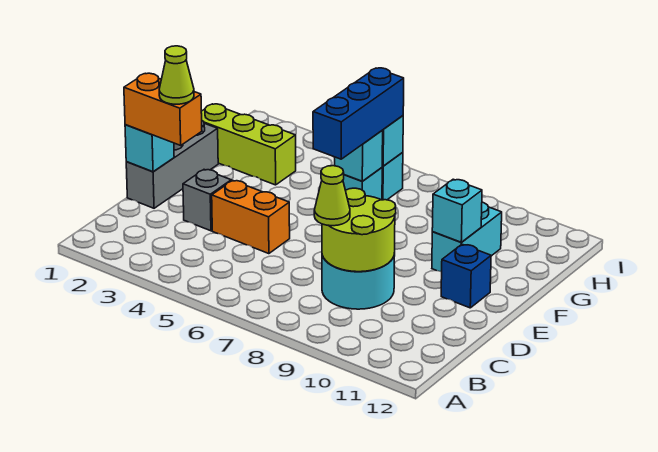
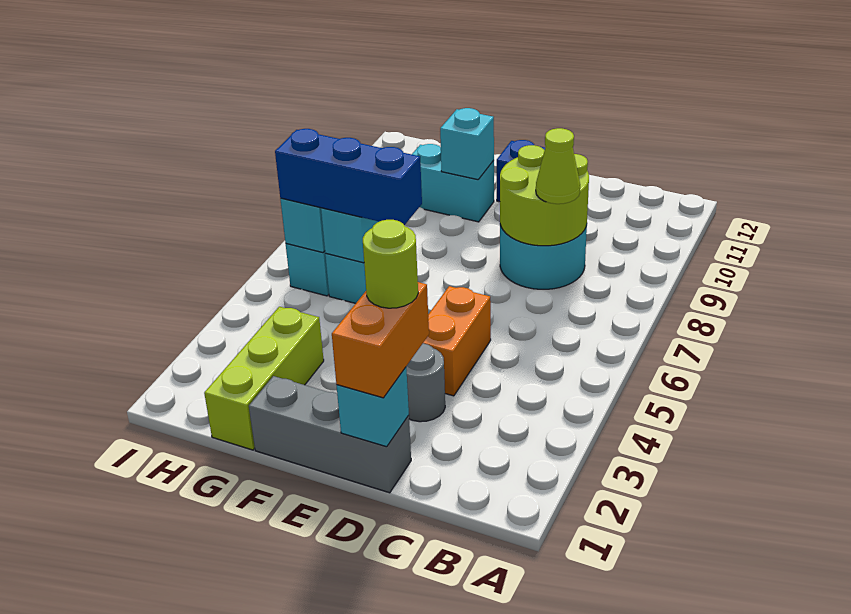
lime cone D2 level 4 -> lime round brick D2 level 4
grey brick D3 level 1 -> grey round brick D3 level 1

